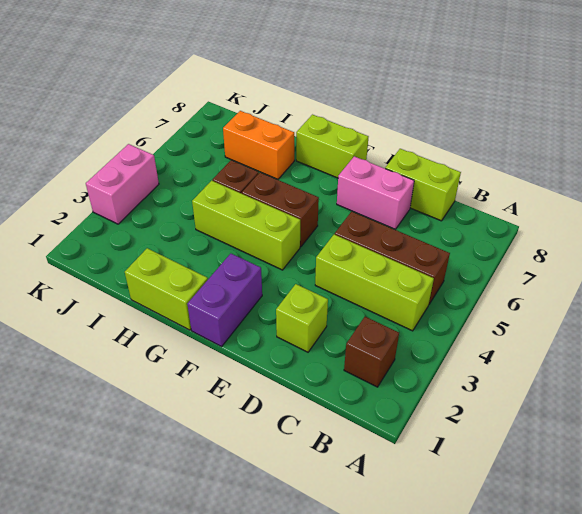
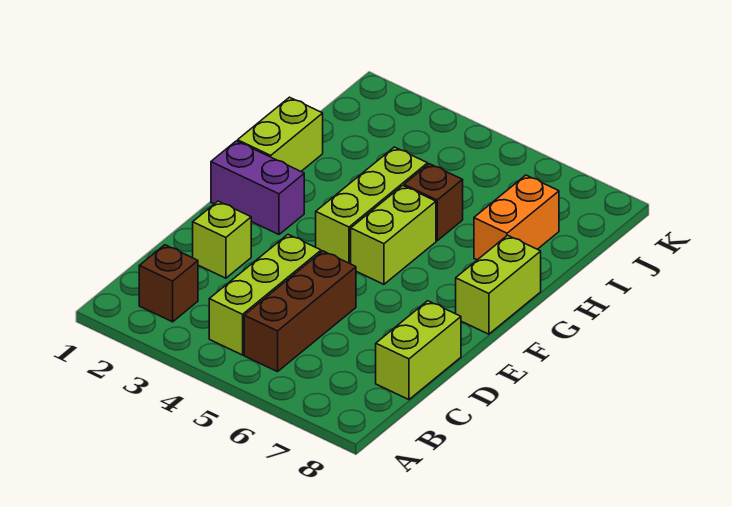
pink brick D7:E7 level 1 -> none
brown brick F5:G5 level 1 -> lime brick F5:G5 level 1
pink brick K3:K4 level 1 -> none

